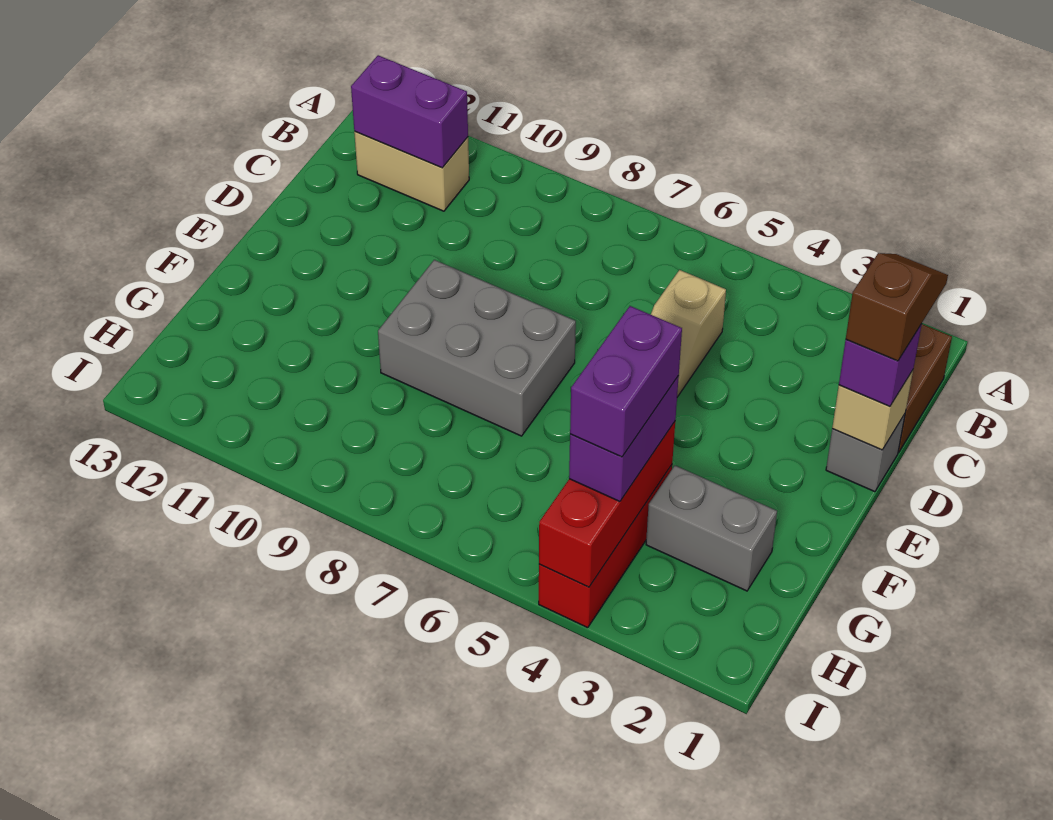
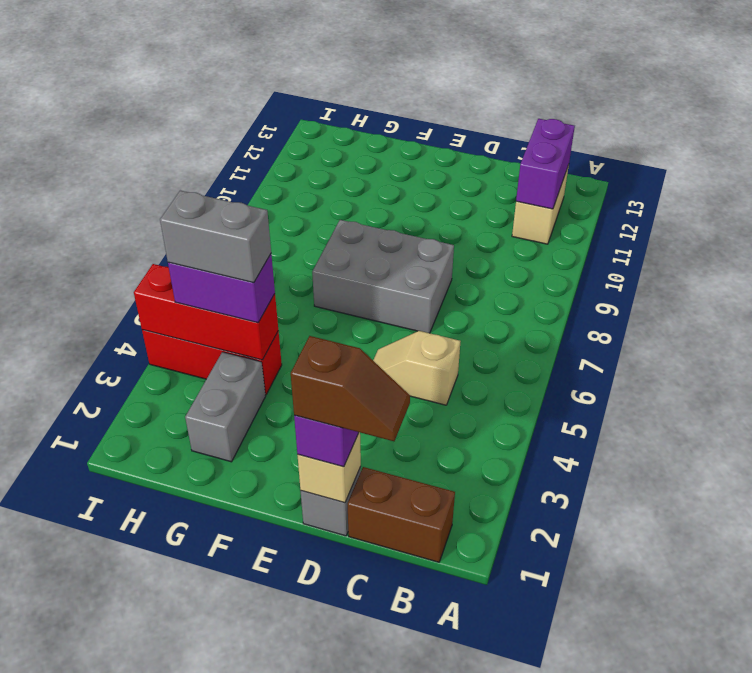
grey brick E7:F9 level 1 -> grey brick D7:F8 level 1
purple brick G4:H4 level 4 -> grey brick G4:H4 level 4

